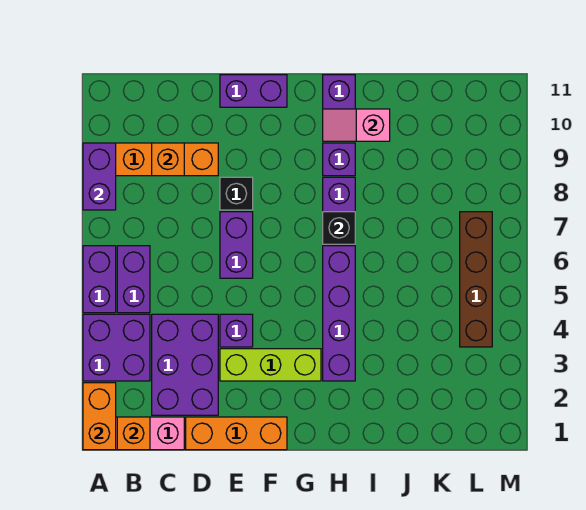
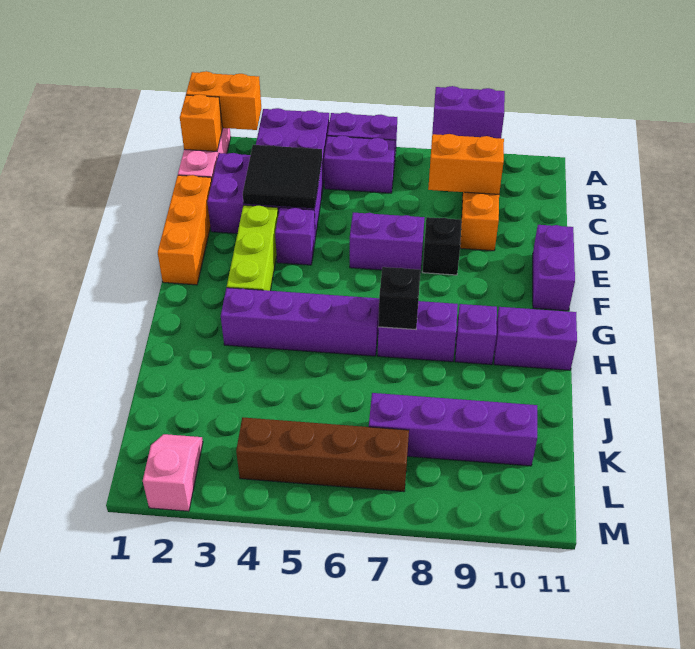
none -> black tile C3:D4 level 2
orange brick C9 level 2 -> orange brick C8:C9 level 2
pink slope H10:I10 level 2 top I -> pink slope L2:M2 level 1 top M
none -> purple brick K7:K10 level 1

